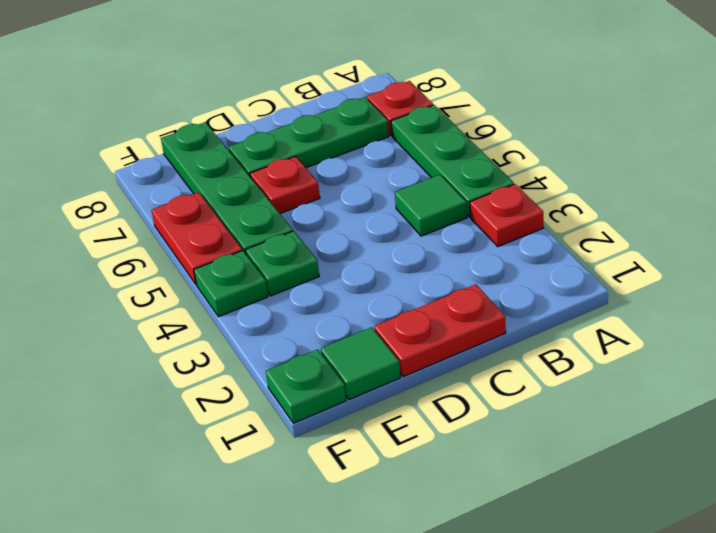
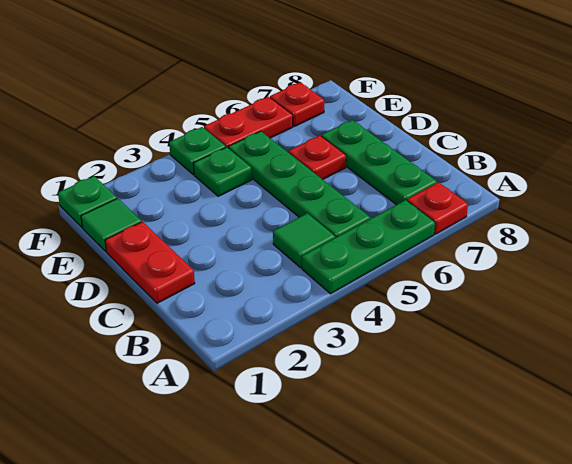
red plate A3 level 1 -> red plate F7 level 1
green plate E5:E8 level 1 -> green plate B5:E5 level 1

